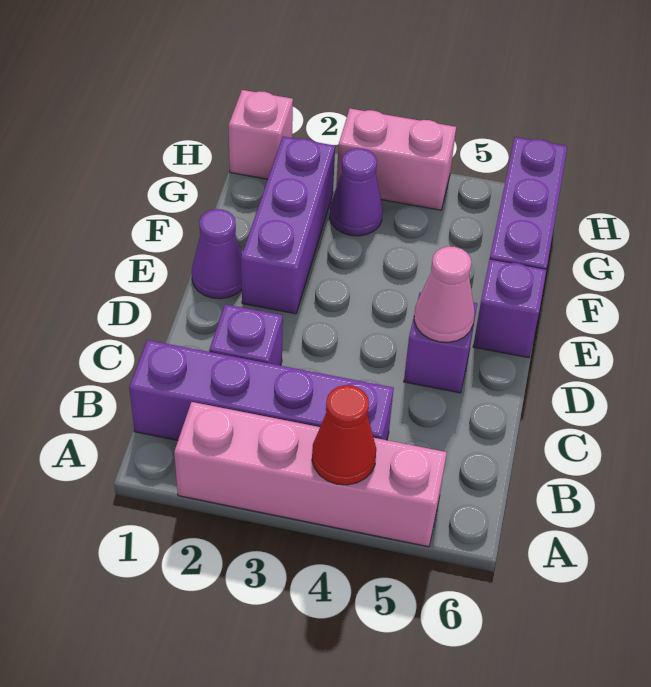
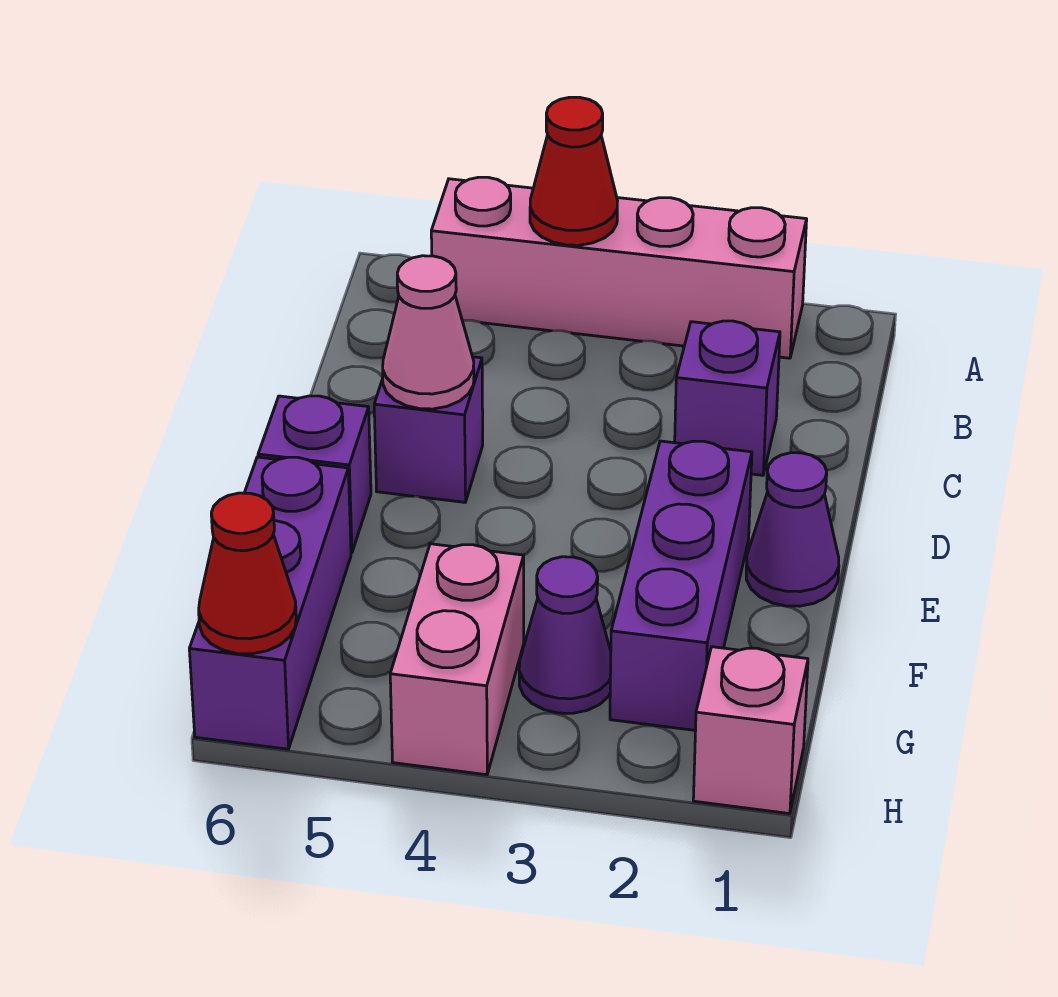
purple brick B1:B4 level 1 -> none
pink brick H3:H4 level 1 -> pink brick G4:H4 level 1
none -> red cone H6 level 2

